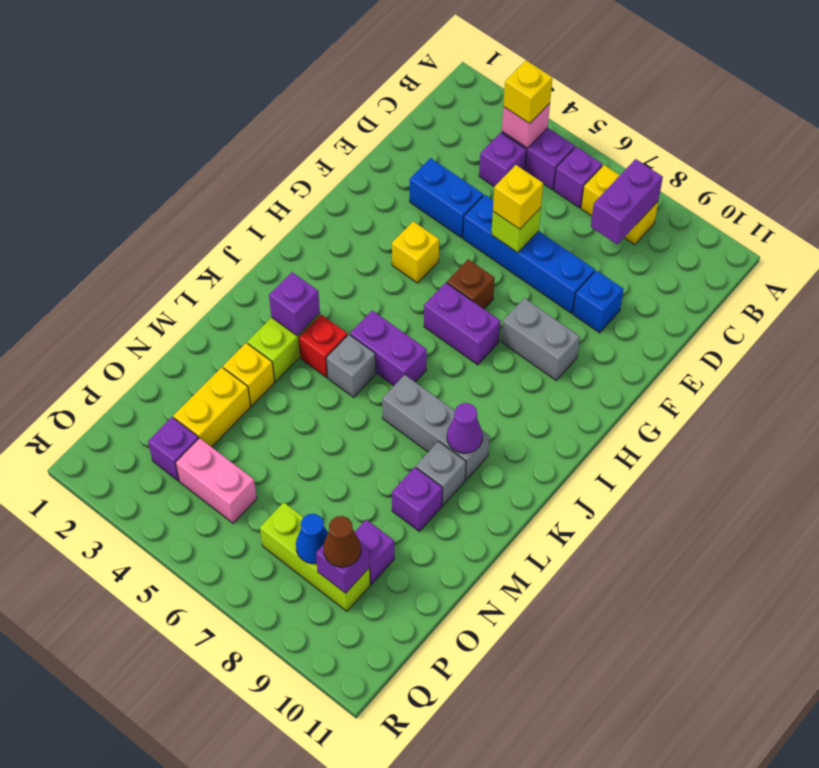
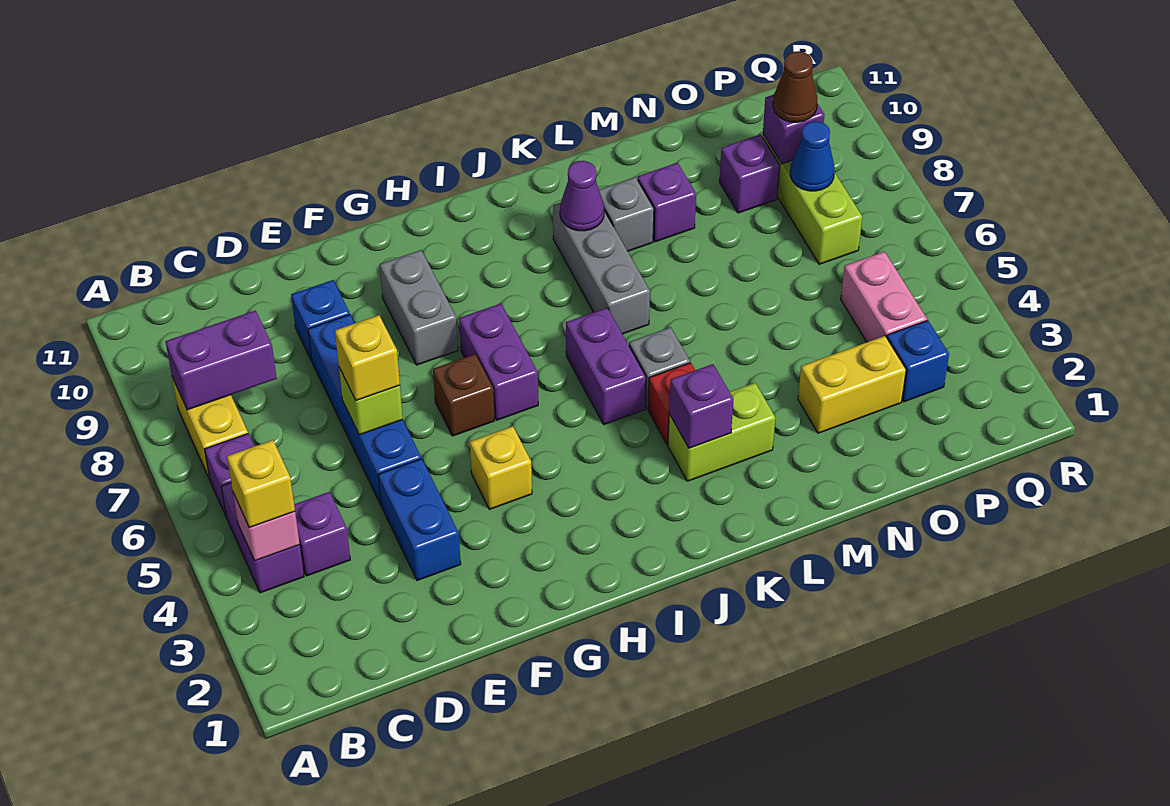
yellow brick M3 level 1 -> none
purple brick P3 level 1 -> blue brick P3 level 1

